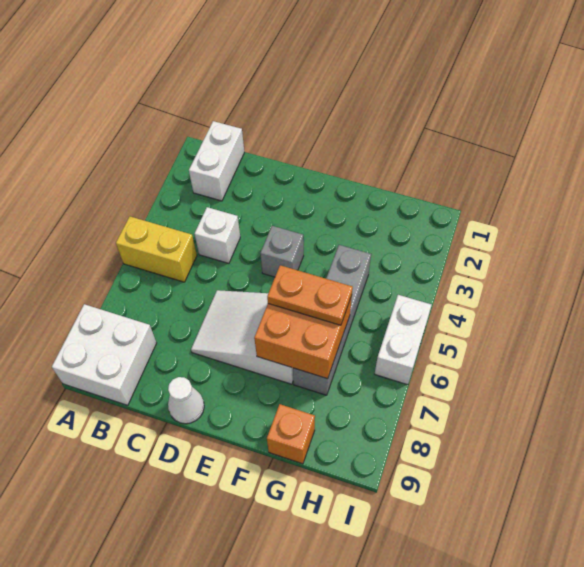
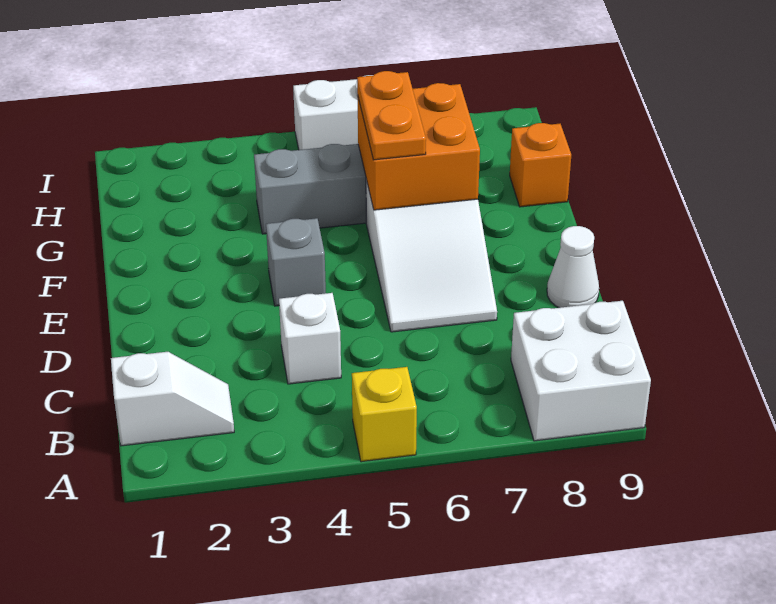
yellow brick A5:B5 level 1 -> yellow brick A5 level 1
white brick B1:B2 level 1 -> white slope B1:B2 level 1 top 1

